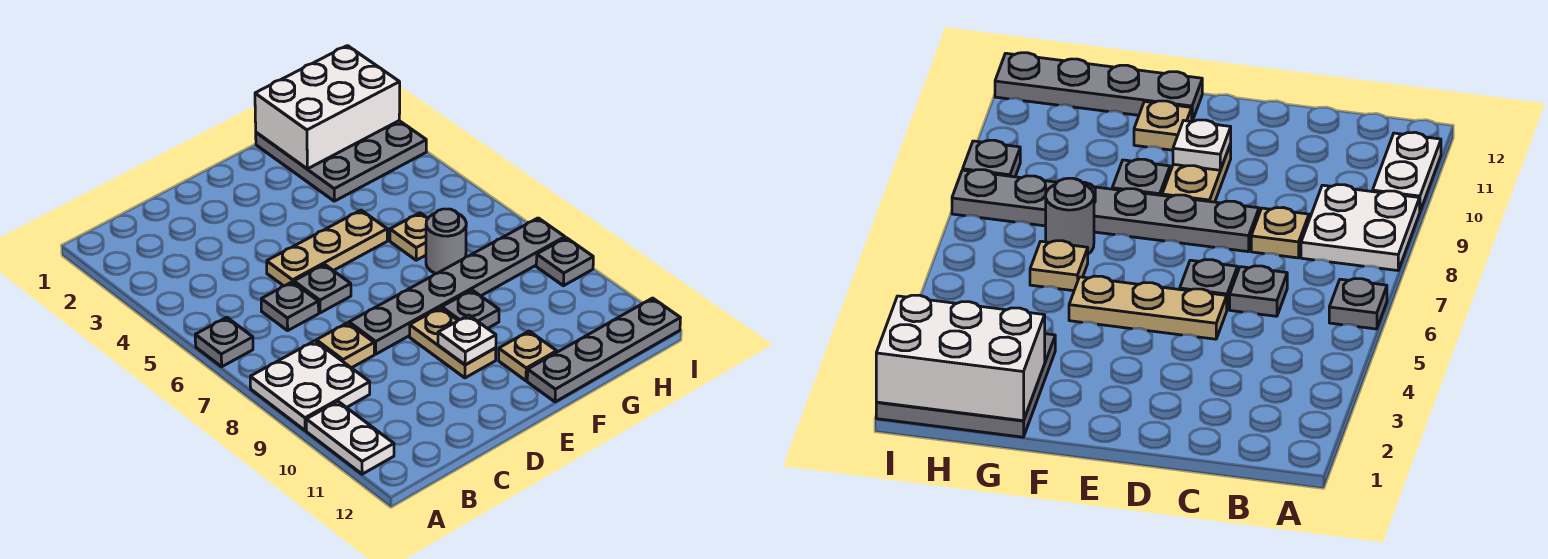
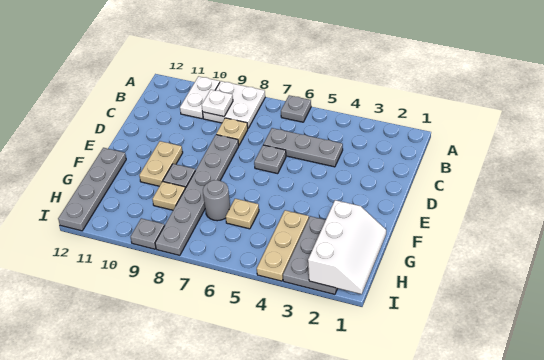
white plate A10:A11 level 1 -> white plate A10:B10 level 1
grey plate C6 level 1 -> grey plate C4:C6 level 1
tan plate D5:F5 level 1 -> tan plate G4:I4 level 1
tan plate E9:E10 level 1 -> tan plate E10:F10 level 1
white plate E10 level 2 -> white plate B9 level 2
tan plate F11 level 1 -> tan plate G9 level 1
grey plate G1:I3 level 1 -> grey plate G2:I3 level 1
white brick G1:I2 level 2 -> white slope G1:I2 level 2 top 2

